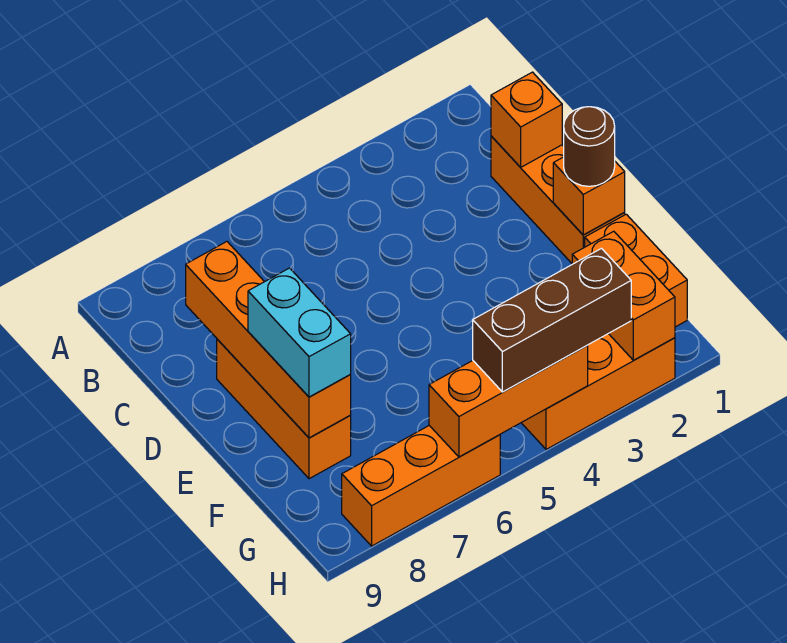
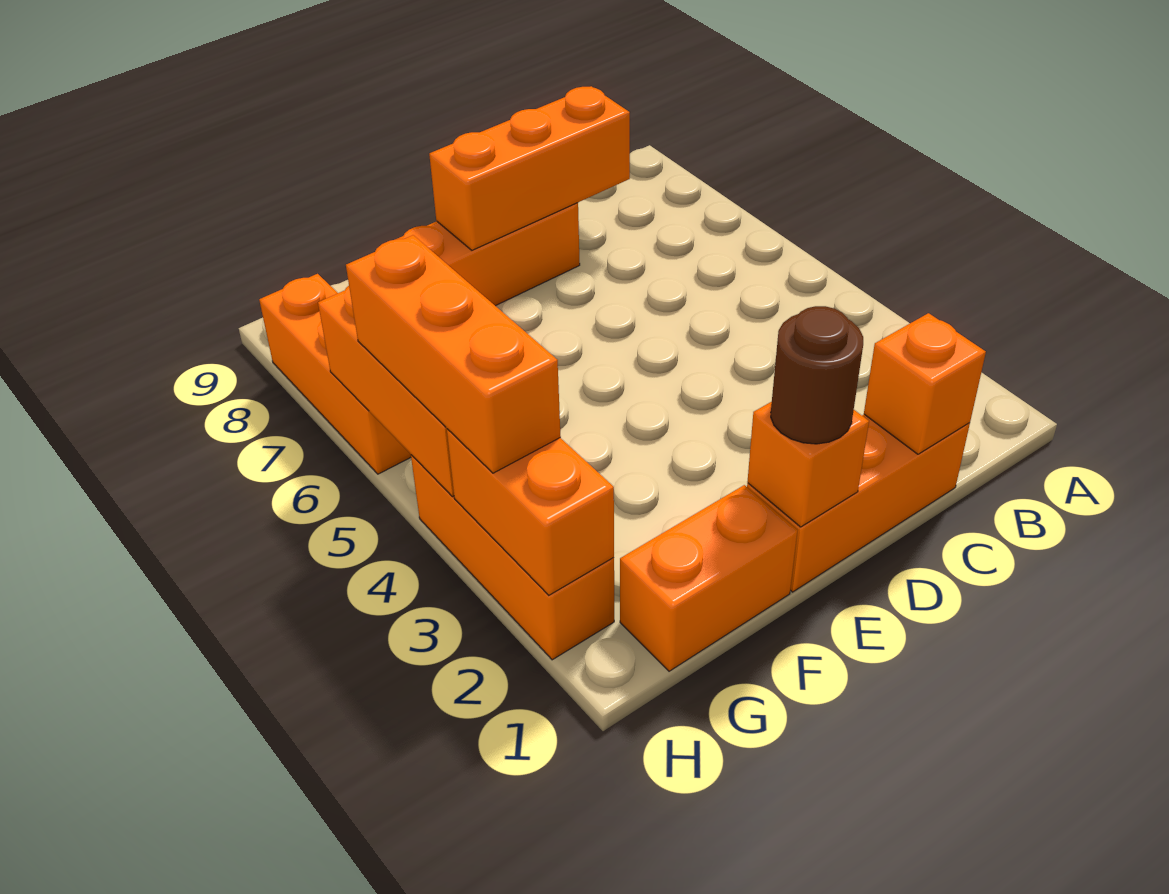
orange brick C8:F8 level 2 -> orange brick C8:E8 level 2
cyan brick E8:F8 level 3 -> none
orange brick G2:H2 level 2 -> orange brick H2:H3 level 2
brown brick H3:H5 level 3 -> orange brick H3:H5 level 3

